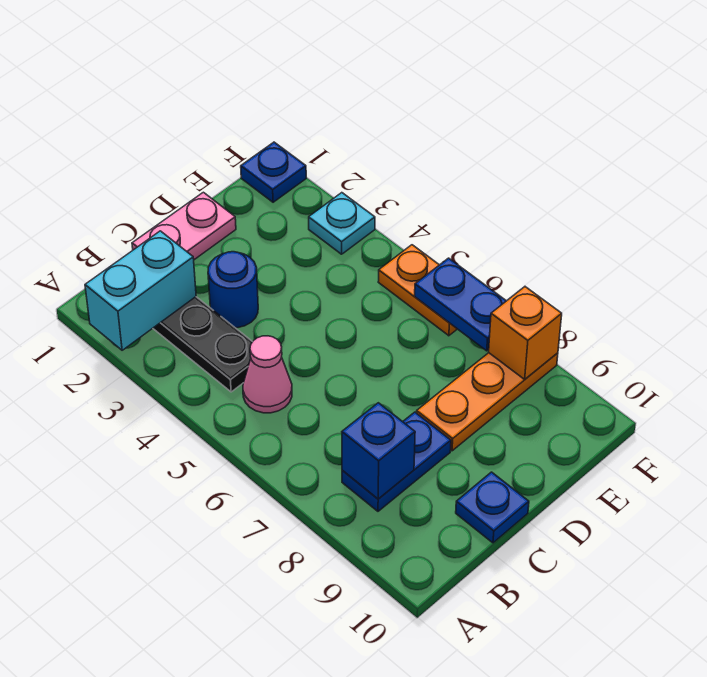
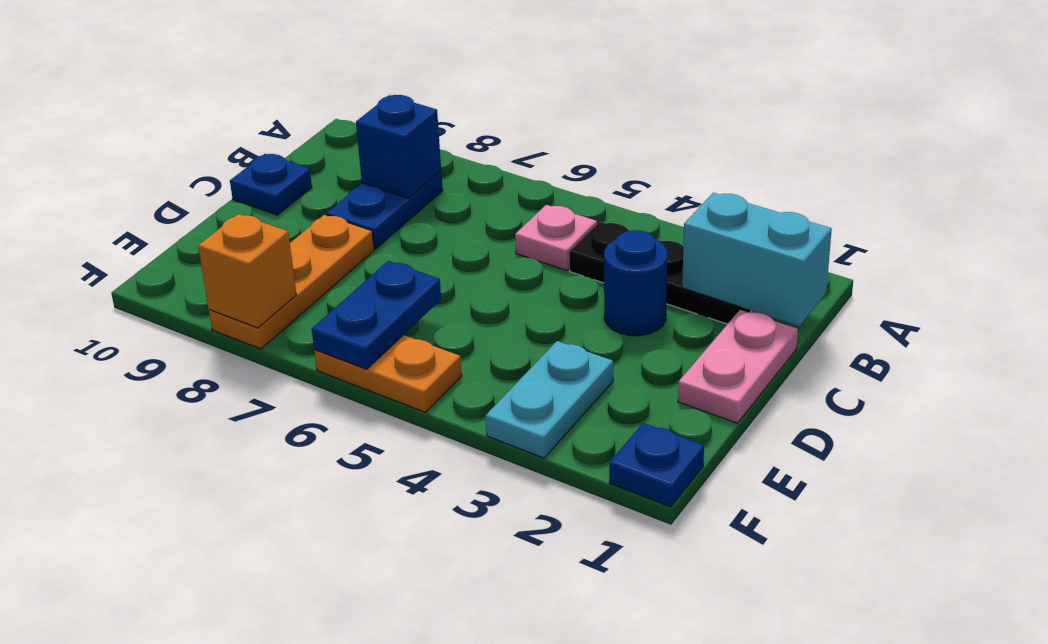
cyan brick A2:B2 level 2 -> cyan brick B1:B2 level 2
pink cone B5 level 1 -> pink plate B5 level 1
cyan plate F3 level 1 -> cyan plate E3:F3 level 1
blue plate F6:F7 level 2 -> blue plate E6:F6 level 2

